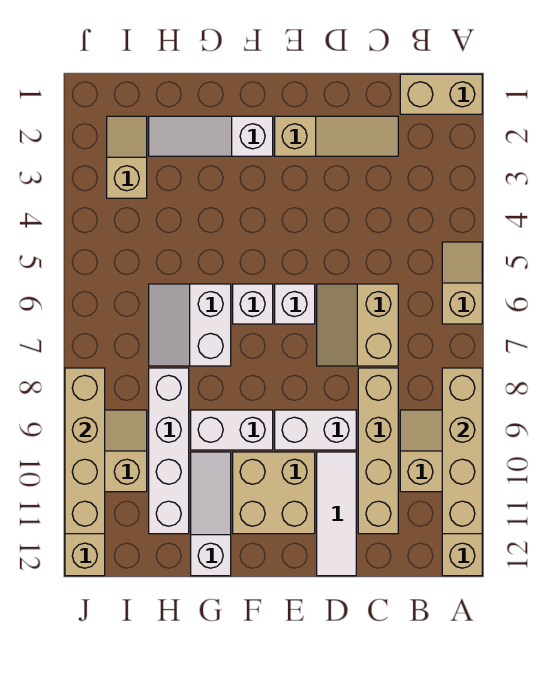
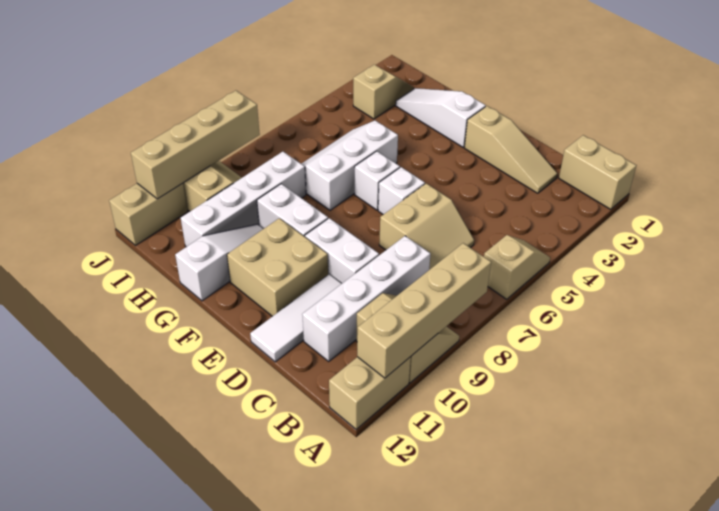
tan slope C6:D7 level 1 top C -> tan slope C6:D7 level 1 top D
tan brick C8:C11 level 1 -> white brick C8:C11 level 1
white slope G6:H7 level 1 top G -> white slope G5:H7 level 1 top G

